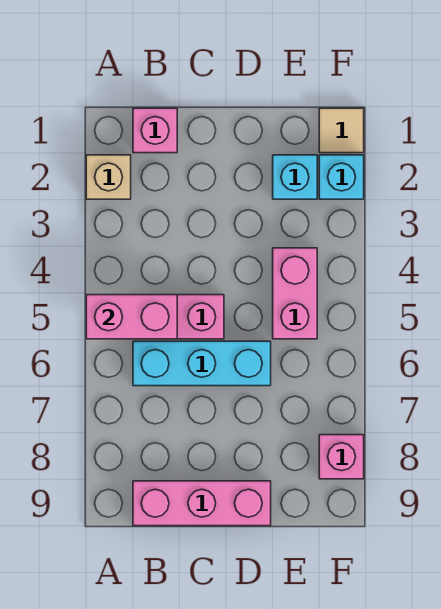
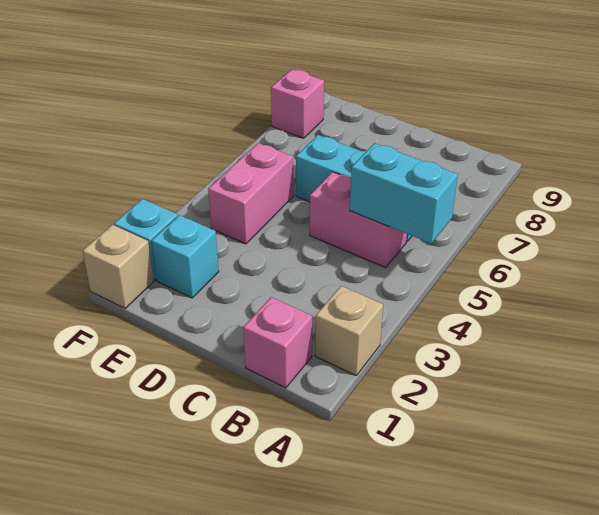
pink brick A5:B5 level 2 -> cyan brick A5:B5 level 2
pink brick B9:D9 level 1 -> none
tan tile F1 level 1 -> tan brick F1 level 1

